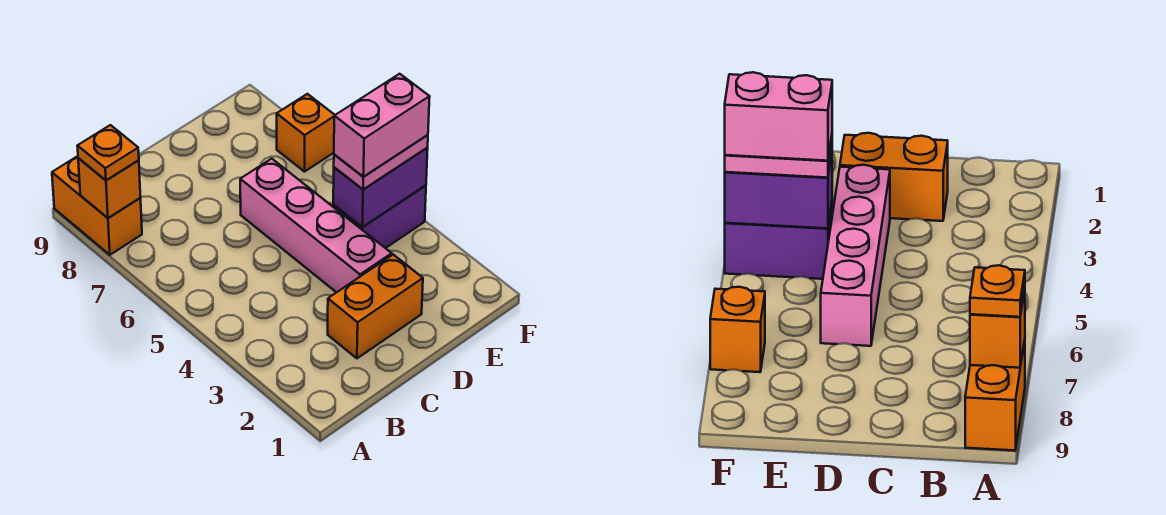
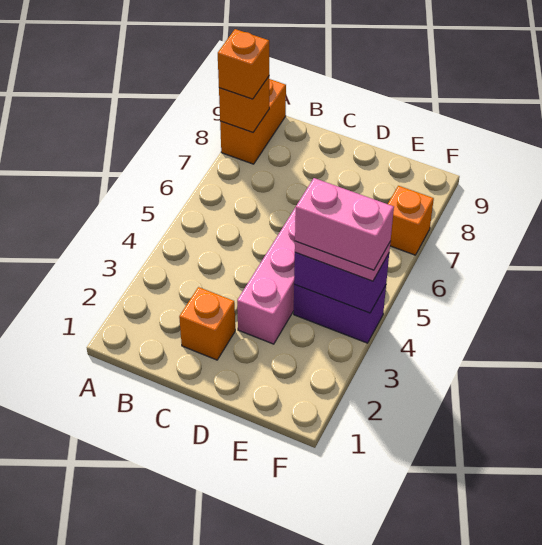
orange plate A8 level 3 -> orange brick A8 level 3
orange brick C2:D2 level 1 -> orange brick C2 level 1

